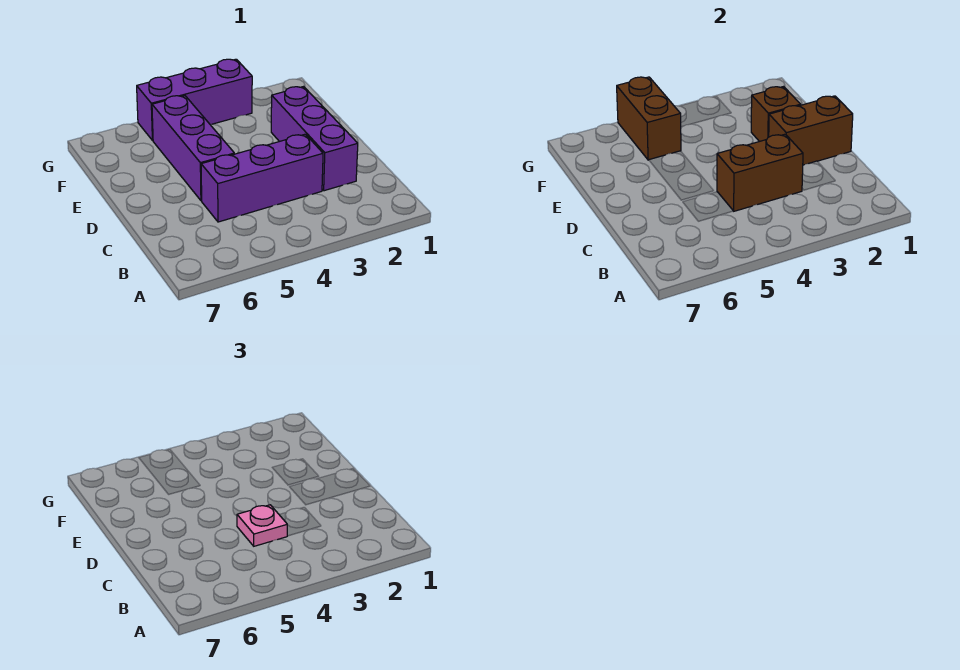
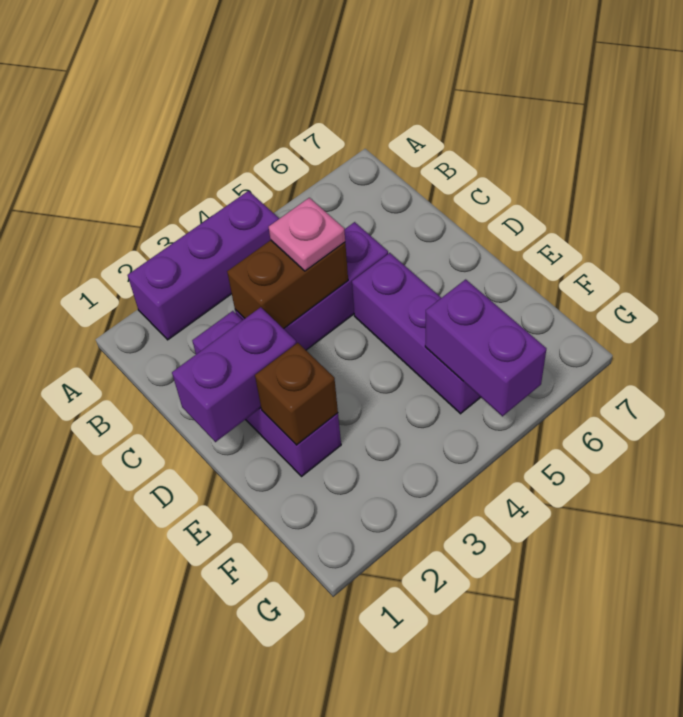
brown brick D1:D2 level 2 -> purple brick D1:D2 level 2
brown brick F5:G5 level 2 -> purple brick F5:G5 level 2
purple brick G3:G5 level 1 -> purple brick A2:A4 level 1

